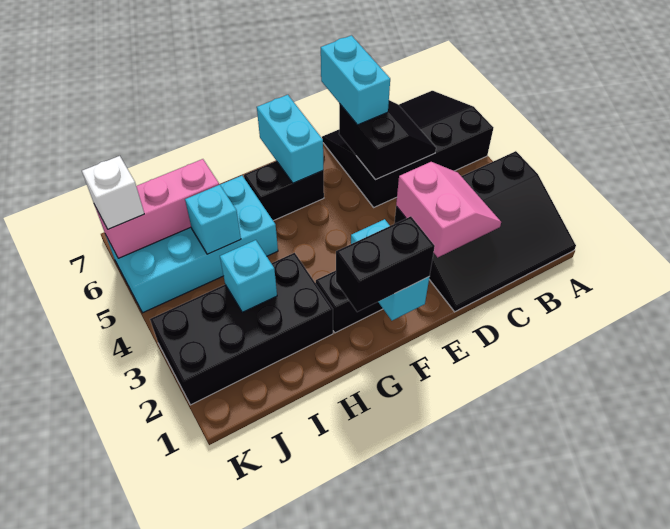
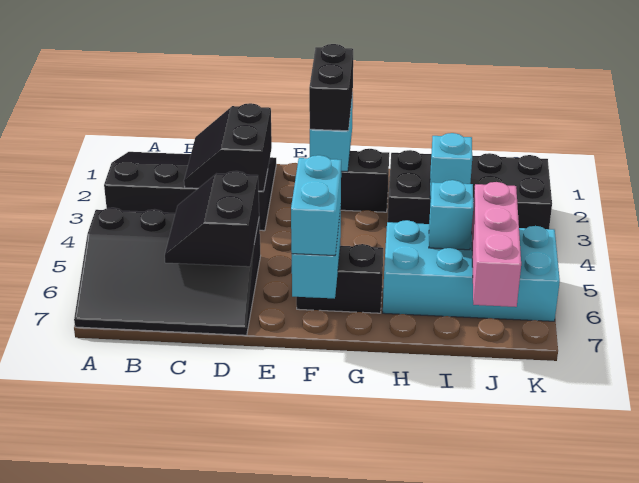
pink slope C2:D3 level 2 top D -> black slope C2:D3 level 2 top D
cyan brick D6:D7 level 3 -> cyan brick F6:F7 level 3
black brick F1:G1 level 3 -> black brick F1:F2 level 3
pink brick I6:K6 level 2 -> pink brick J5:J7 level 2
white brick K6 level 3 -> none

